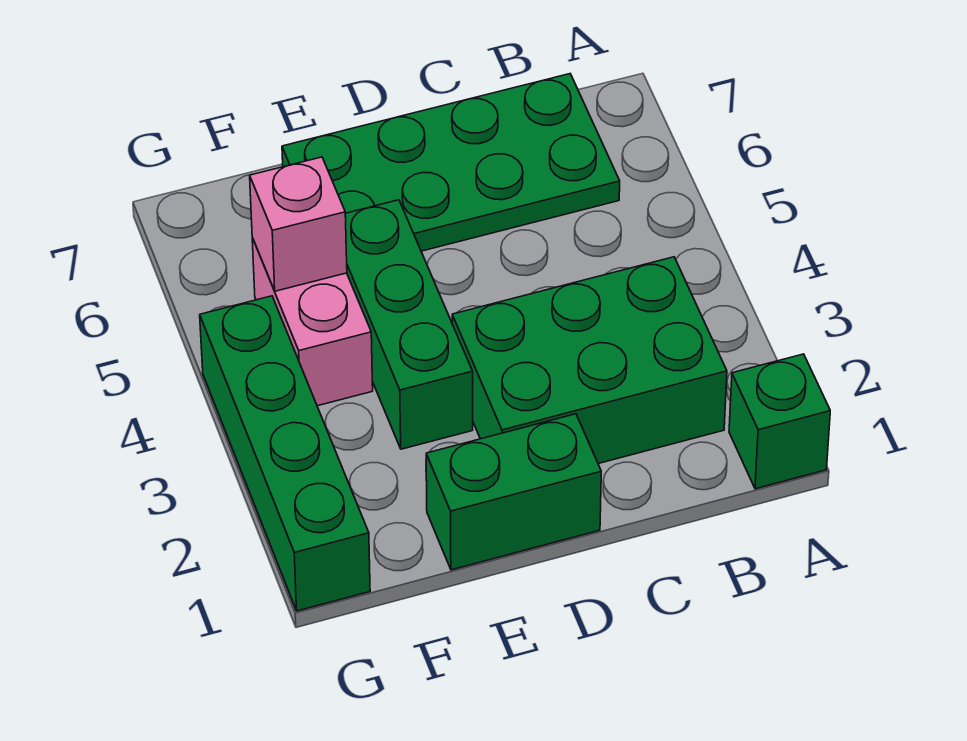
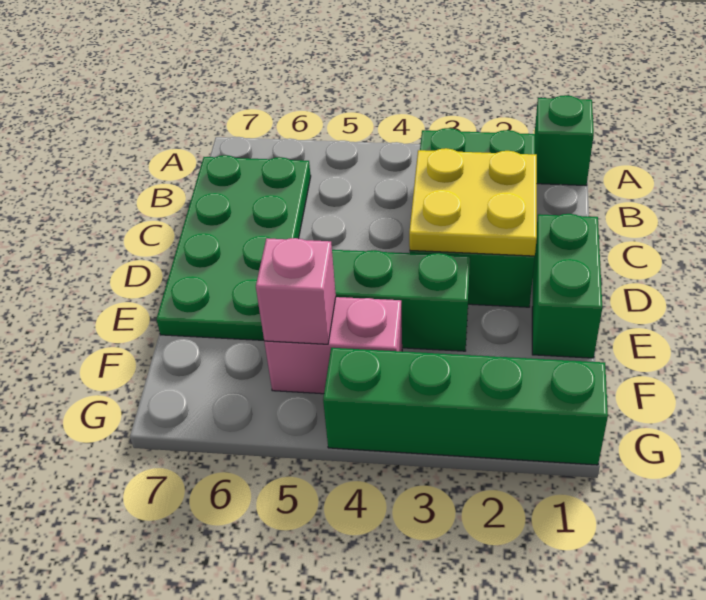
none -> yellow plate C2:D3 level 2

